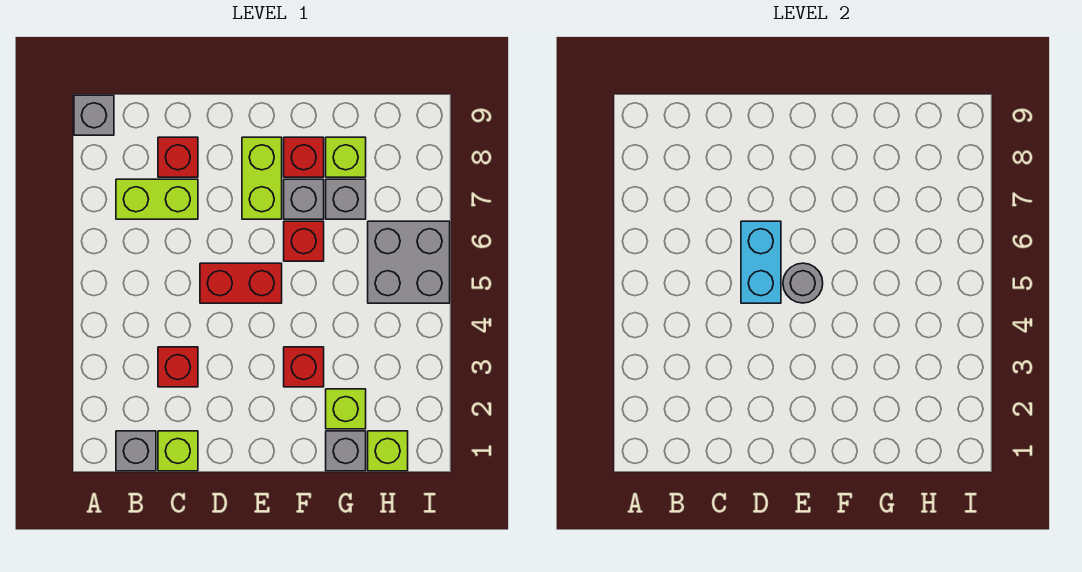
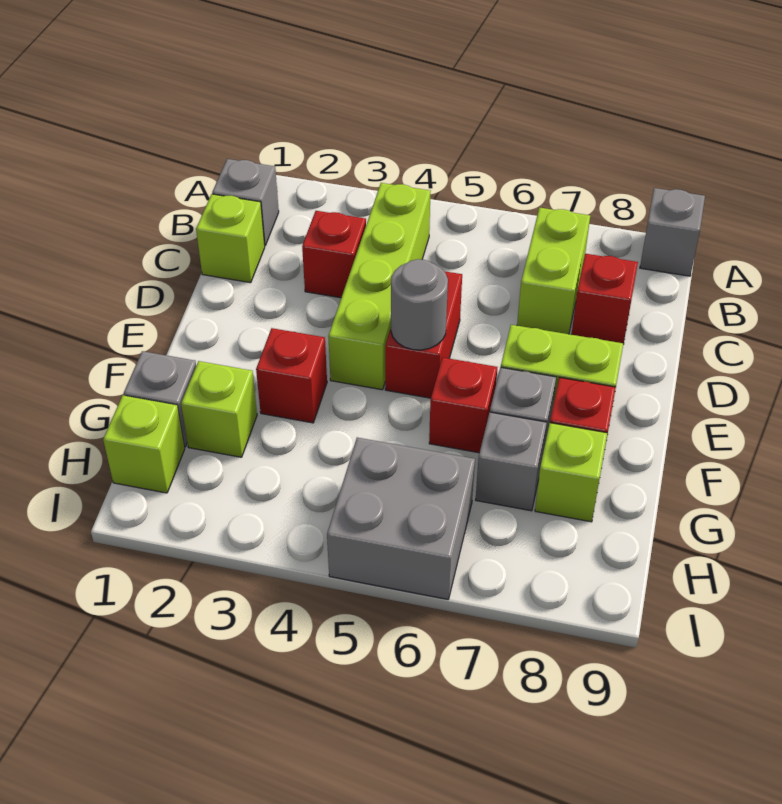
none -> lime brick B4:E4 level 1
cyan brick D5:D6 level 2 -> none

